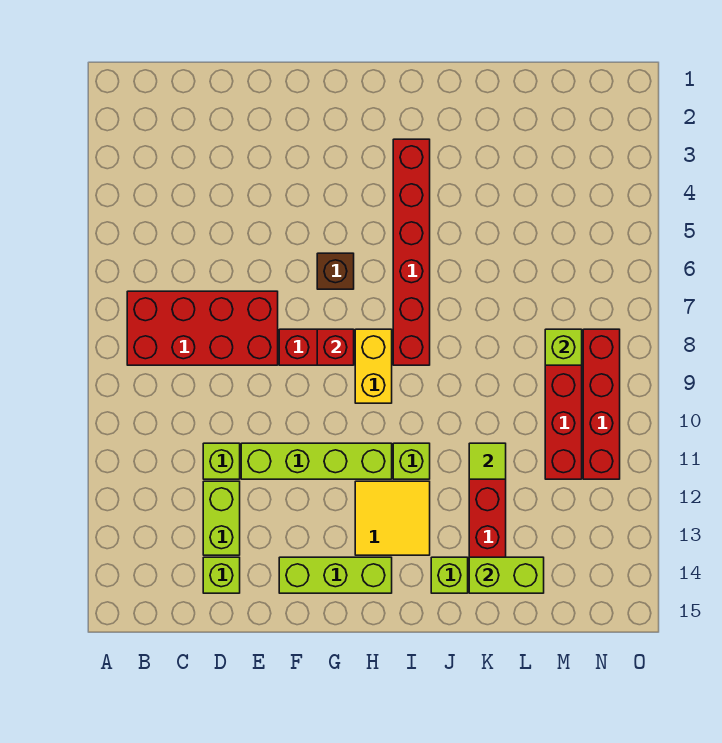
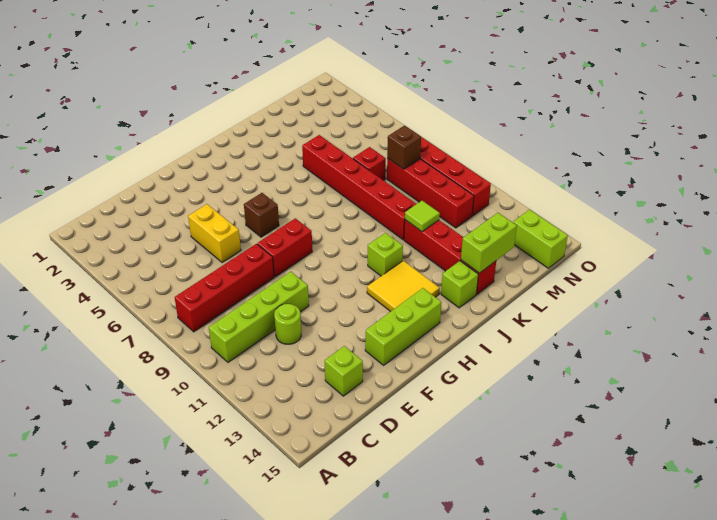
red brick B7:E8 level 1 -> red brick B8:E8 level 1
lime brick D11 level 1 -> lime round brick D11 level 1
lime brick D12:D13 level 1 -> lime brick N14:N15 level 1
lime brick E11:H11 level 1 -> lime brick B10:E10 level 1
red brick G8 level 2 -> red brick L7 level 1
yellow brick H8:H9 level 1 -> yellow brick E5:E6 level 1
red brick I3:I8 level 1 -> red brick K5:K10 level 1
lime brick M8 level 2 -> brown brick M8 level 2

